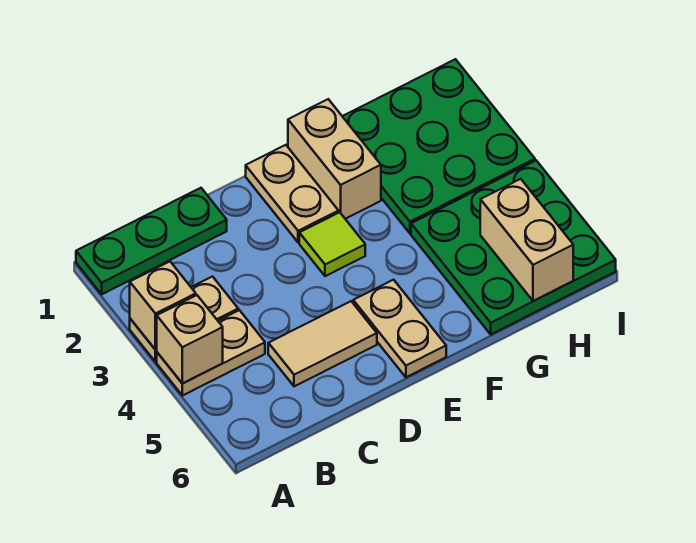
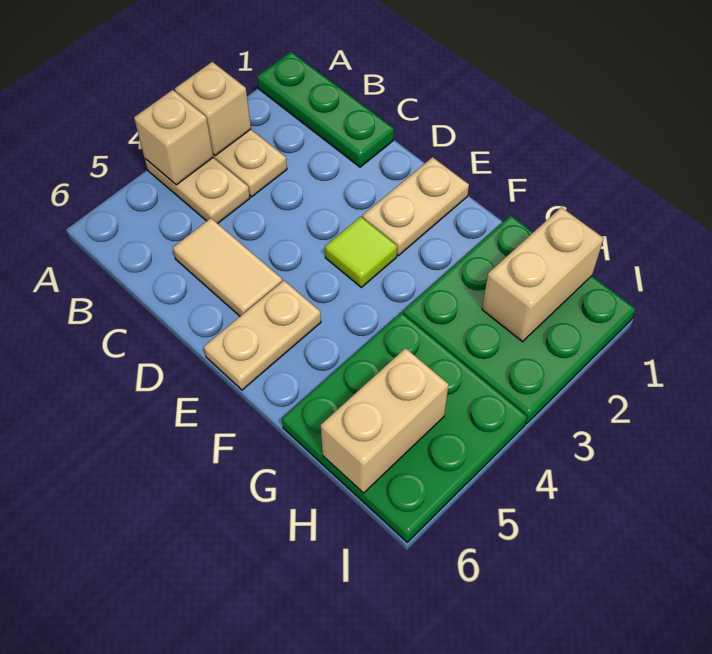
tan brick F1:F2 level 1 -> tan brick H1:H2 level 2

